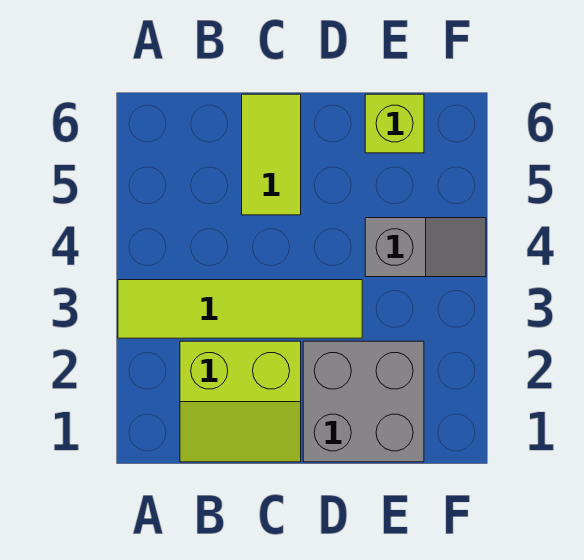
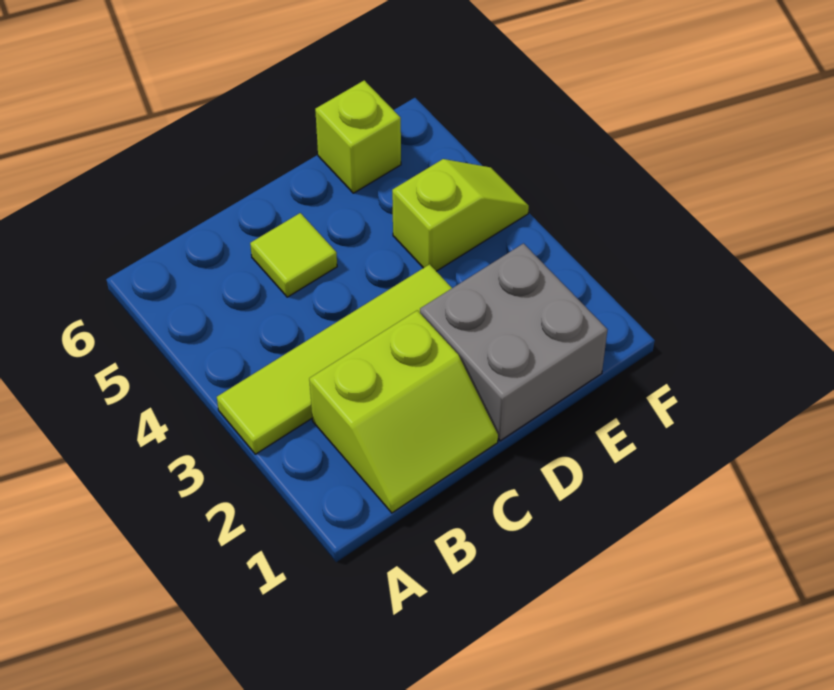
lime tile C5:C6 level 1 -> lime tile C5 level 1
grey slope E4:F4 level 1 top E -> lime slope E4:F4 level 1 top E

